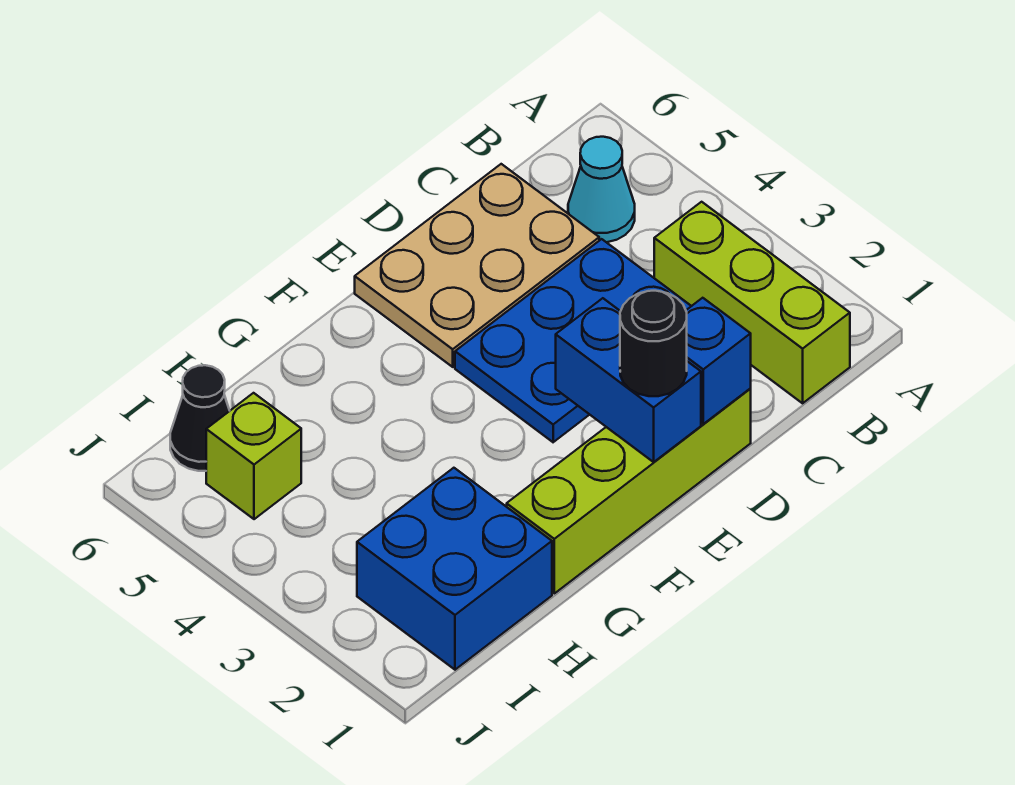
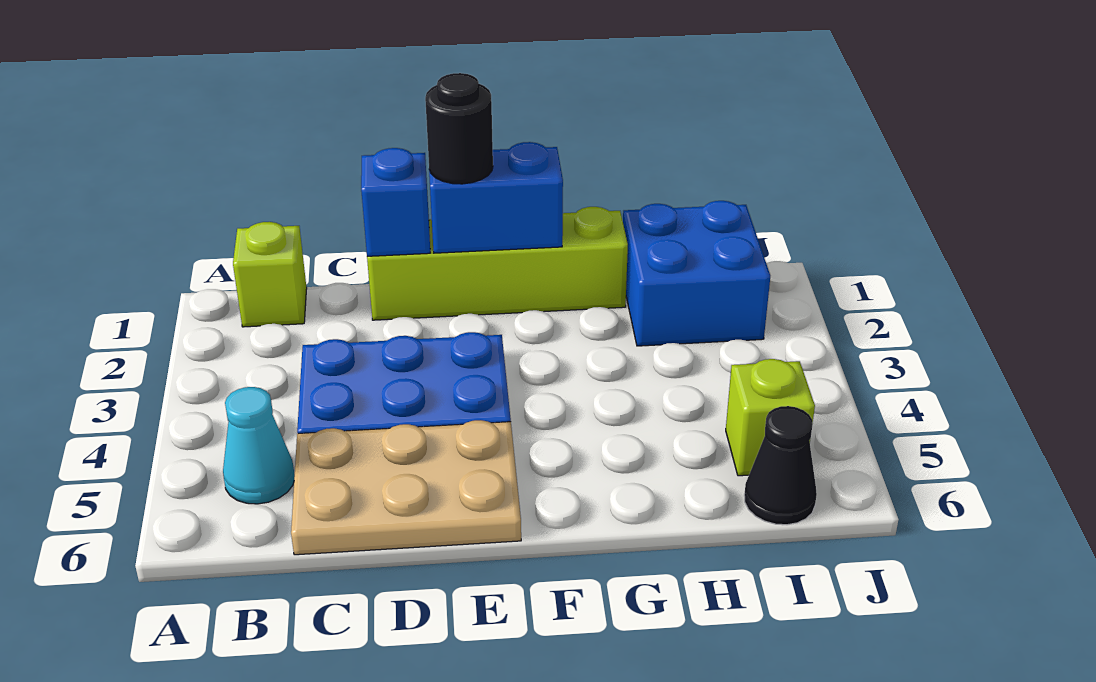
lime brick B1:B3 level 1 -> lime brick B1 level 1
blue brick E1:E2 level 2 -> blue brick E1:F1 level 2

